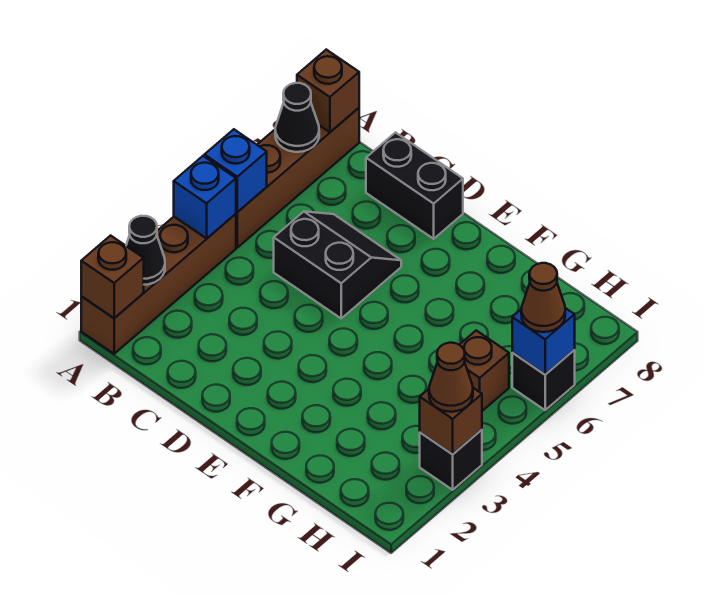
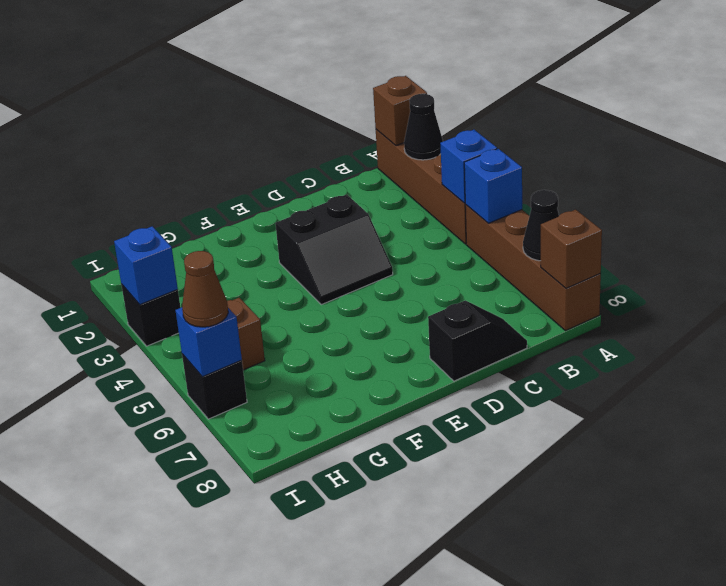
black slope C5:D6 level 1 top 5 -> black slope D3:E4 level 1 top 3
black brick C8:D8 level 1 -> black slope C8:D8 level 1 top D
brown brick I3 level 2 -> blue brick I3 level 2
brown cone I3 level 3 -> none

